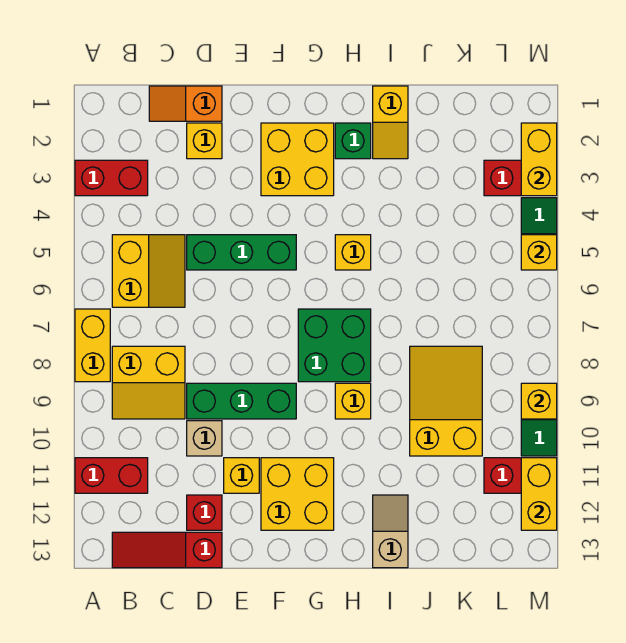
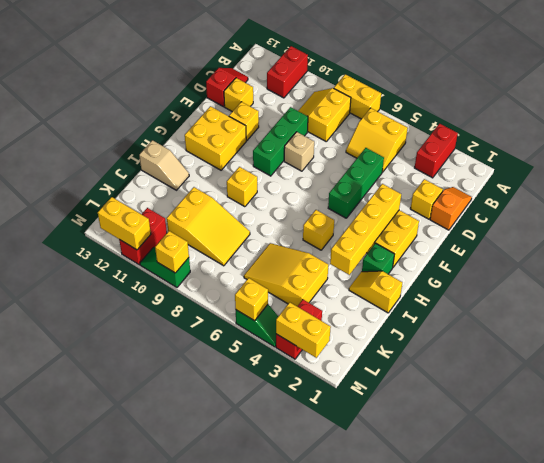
red slope B13:D13 level 1 top D -> red slope C13:D13 level 1 top D
tan brick D10 level 1 -> tan brick E8 level 1
red brick D12 level 1 -> yellow brick D12 level 1
none -> yellow brick F3:I3 level 2
green brick G7:H8 level 1 -> none
none -> yellow slope J4:K6 level 1 top 4

